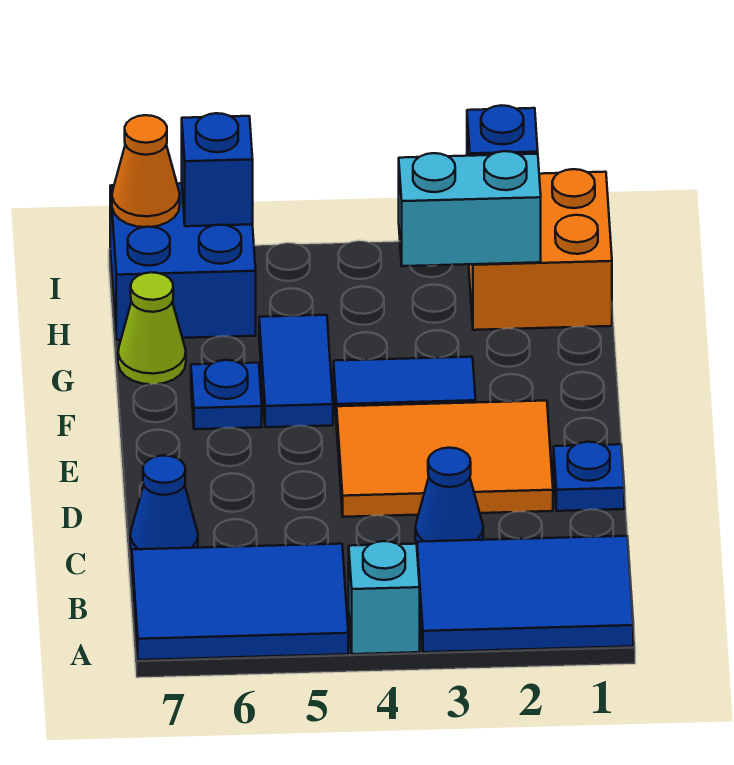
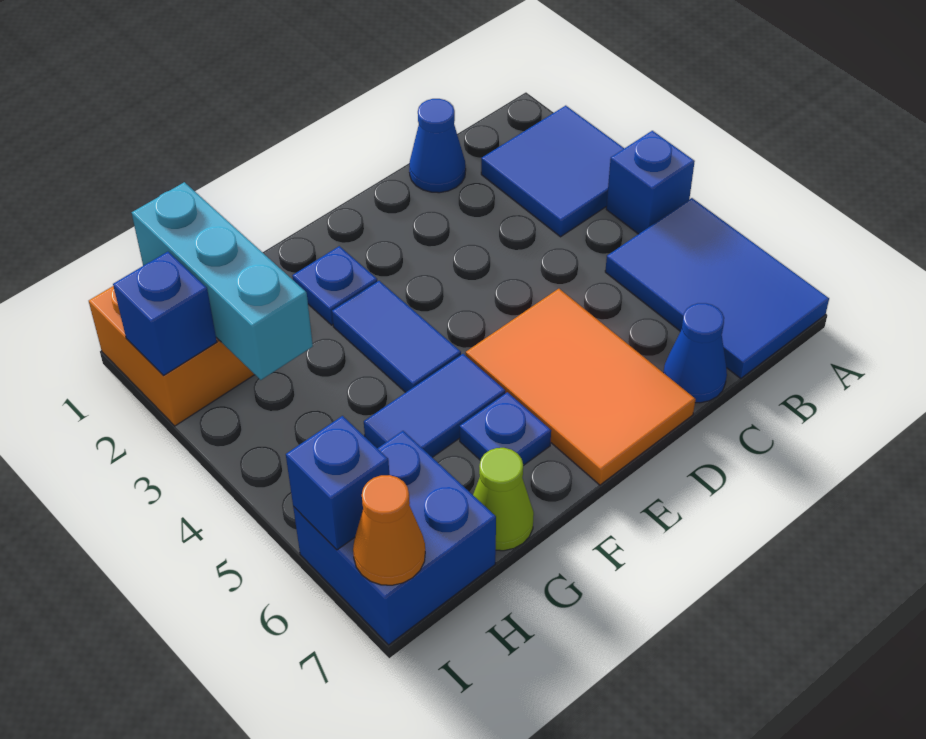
blue tile A1:B3 level 1 -> blue tile A2:B3 level 1
cyan brick A4 level 1 -> blue brick A4 level 1
blue cone C3 level 1 -> blue cone C1 level 1
blue plate D1 level 1 -> blue plate F2 level 1
orange tile D2:E4 level 1 -> orange tile D5:E7 level 1
cyan brick H2:H3 level 2 -> cyan brick H1:H3 level 2

